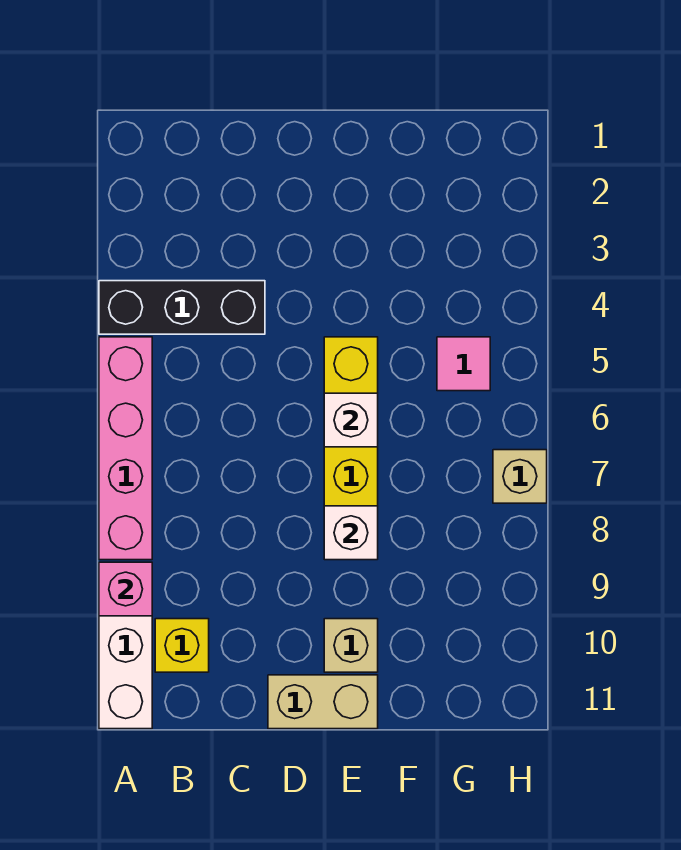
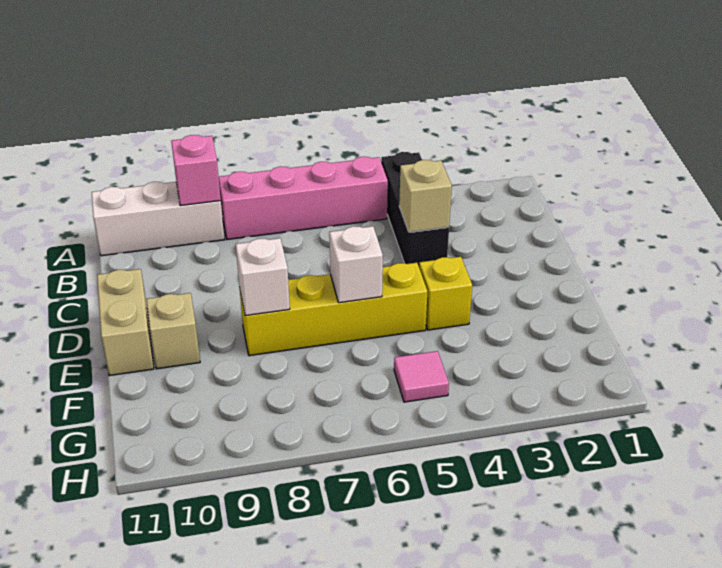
yellow brick B10 level 1 -> yellow brick E4 level 1
tan brick H7 level 1 -> tan brick C4 level 2

